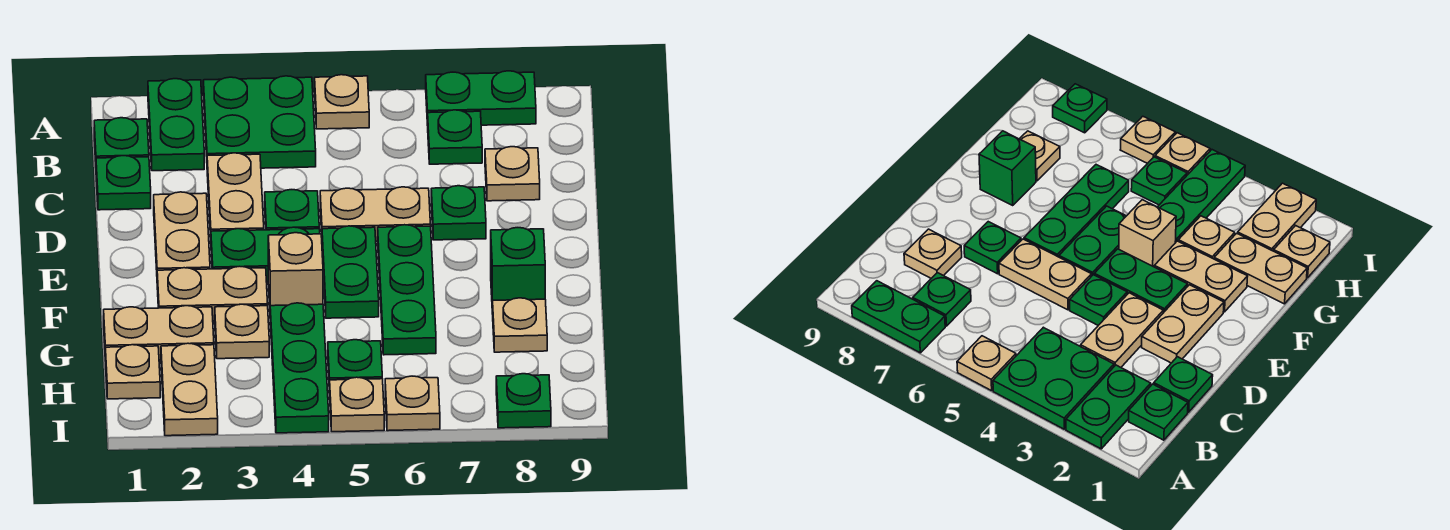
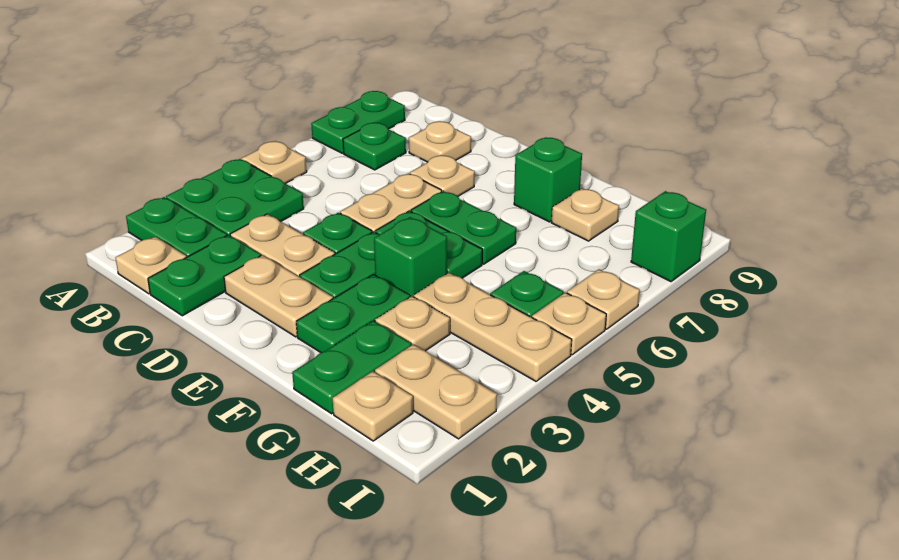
green plate B1 level 1 -> tan plate B1 level 1
green plate C1 level 1 -> green plate C1:C2 level 1
green plate D7 level 1 -> tan plate D7 level 1
green plate E6:G6 level 1 -> green plate E6:F6 level 1
tan plate F2:F3 level 1 -> green plate F2:F3 level 1
tan brick F4 level 1 -> green brick F4 level 1
tan plate G1:G2 level 1 -> green plate G1:G2 level 1
green plate G4:I4 level 1 -> tan plate G4:I4 level 1
green plate I8 level 1 -> green brick I8 level 1

